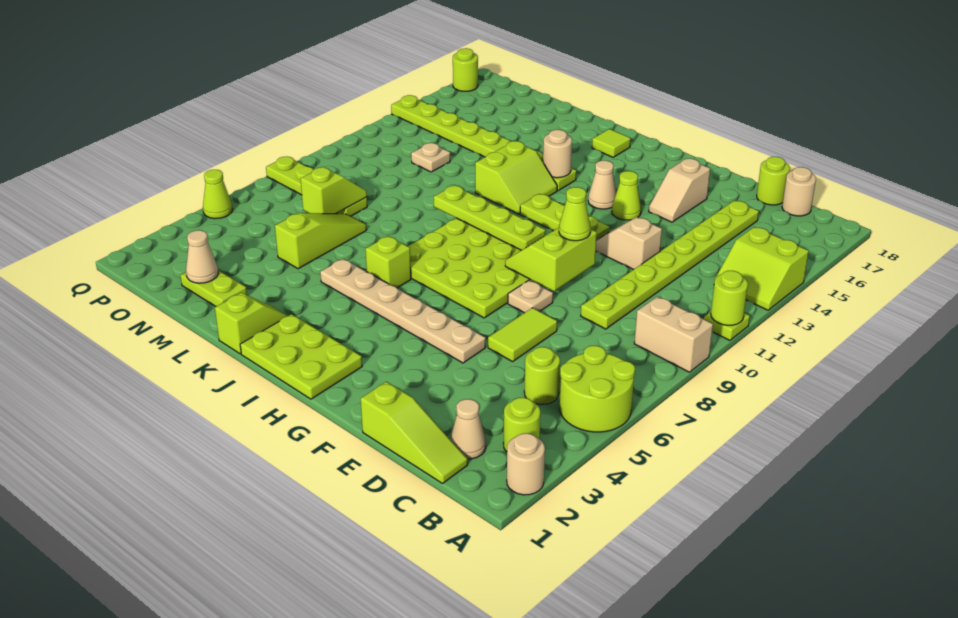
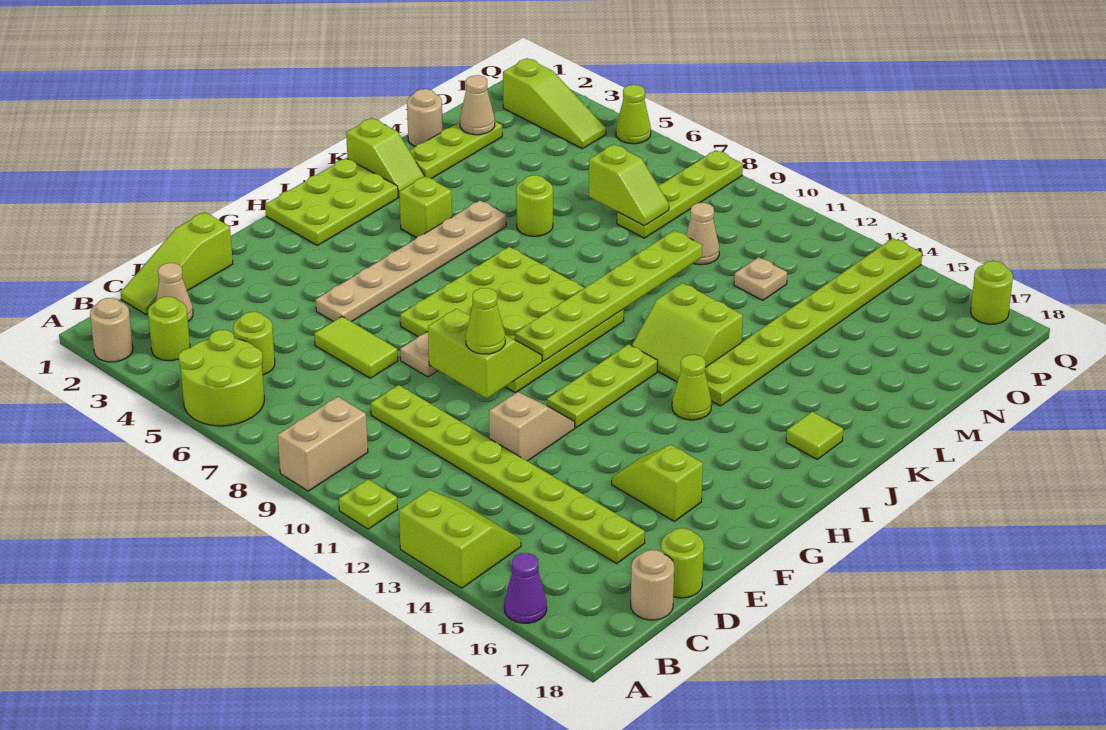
lime round brick A11 level 2 -> lime round brick L6 level 1
lime slope A13:B14 level 1 top 14 -> lime slope A13:B14 level 1 top A
none -> purple cone A16 level 1
tan slope F15:F16 level 1 top 16 -> lime slope F15:F16 level 1 top 16
lime cone G14 level 1 -> lime cone I14 level 1
lime plate H10:K10 level 2 -> lime plate H10:M10 level 2
tan cone H14 level 1 -> tan cone N10 level 1
lime brick J6 level 1 -> lime brick J4 level 1
tan round brick J14 level 2 -> tan round brick M1 level 1
lime plate M2:N2 level 1 -> lime plate L2:N2 level 1
lime slope M5:M7 level 1 top 5 -> lime slope P2:P4 level 1 top 2

